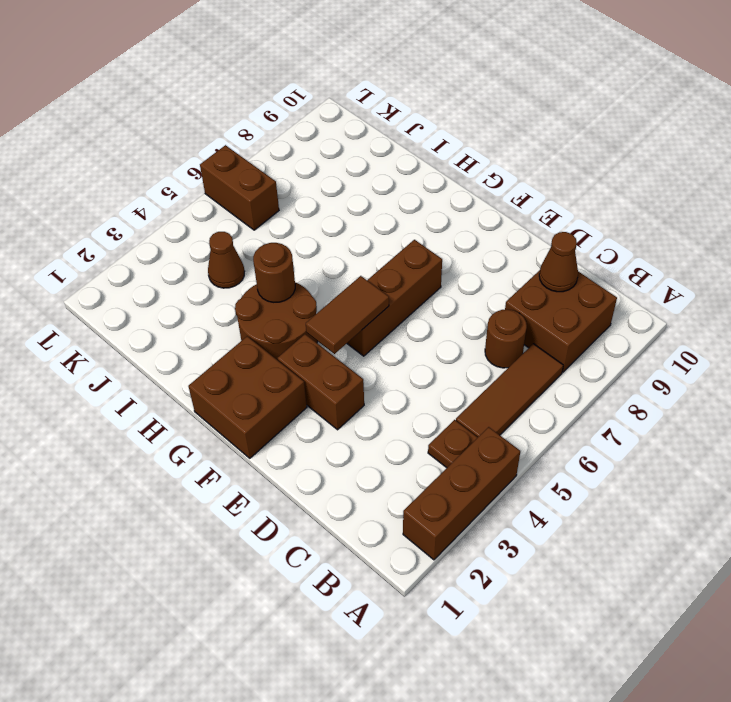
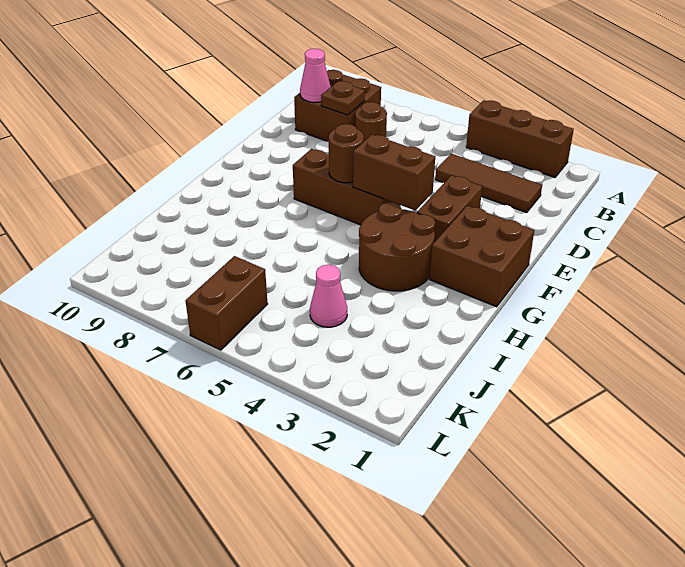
brown plate B4 level 1 -> brown plate C8 level 2
brown tile B5:B7 level 1 -> brown tile C2:C4 level 1
brown cone C9 level 2 -> pink cone C9 level 2
brown tile F4:F5 level 2 -> brown brick F4:F5 level 2
brown round brick H4 level 2 -> brown round brick F6 level 2
brown cone J4 level 1 -> pink cone J4 level 1

